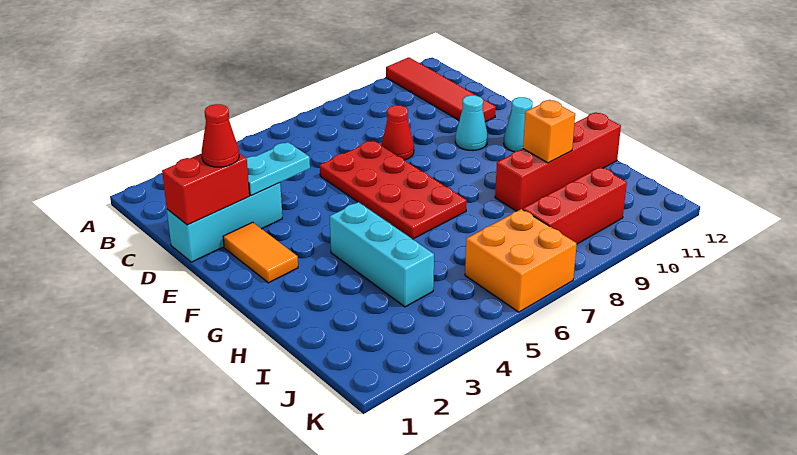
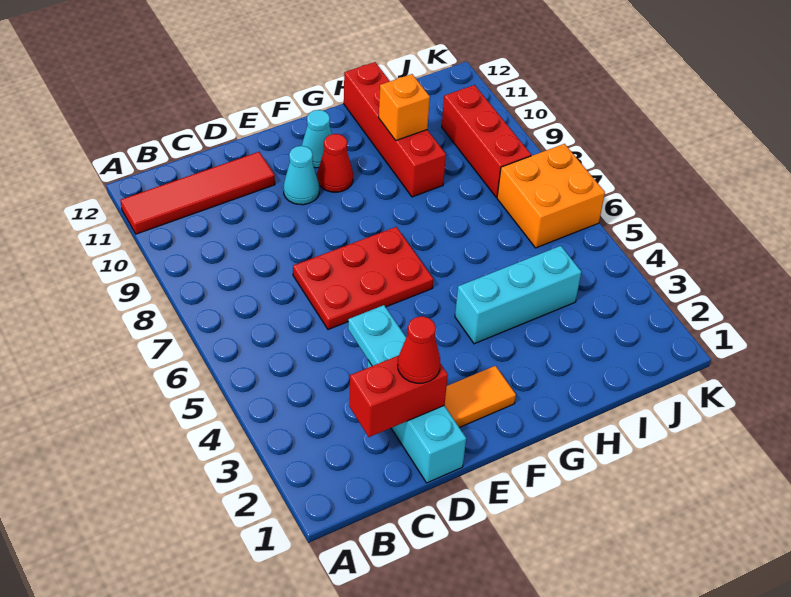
red brick D1:D2 level 2 -> red brick C2:D2 level 2
red plate D6:G7 level 1 -> red plate D6:F7 level 1
red cone D8 level 1 -> red cone F10 level 1

